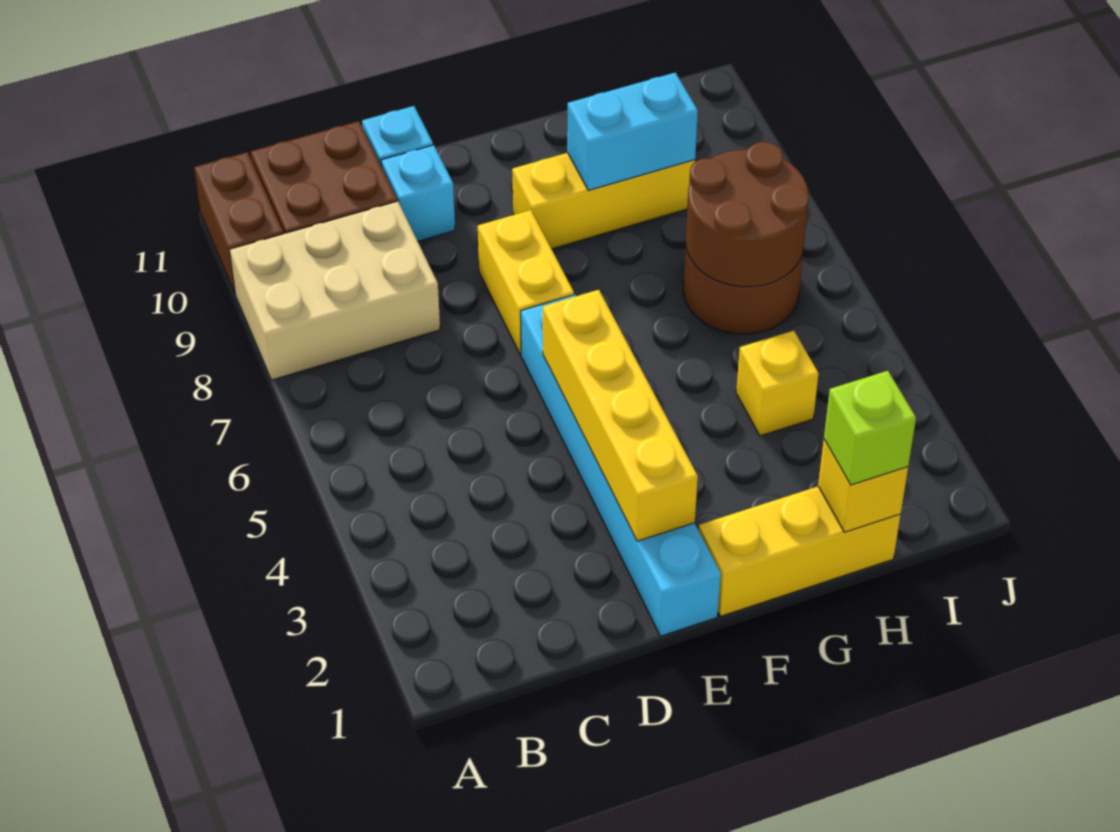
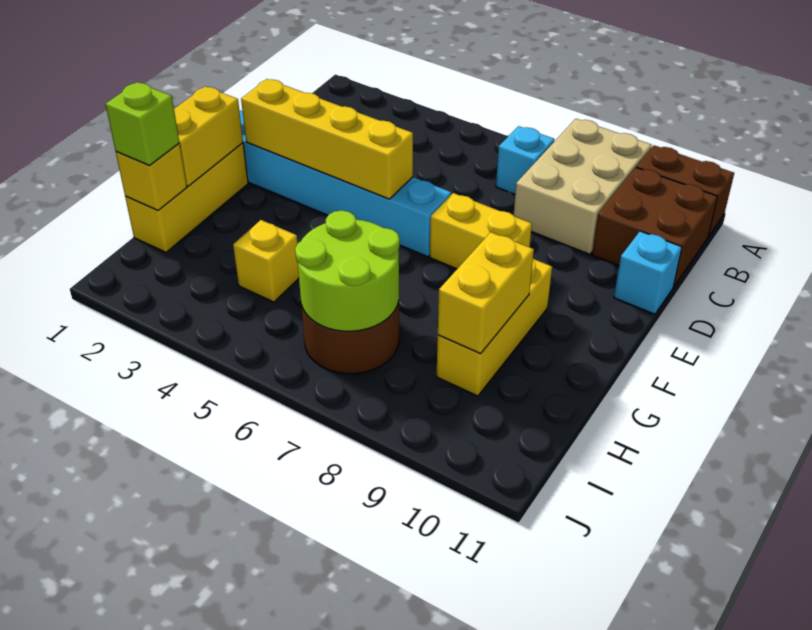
cyan brick D10 level 1 -> cyan brick B7 level 1
none -> yellow brick F1:G1 level 2
cyan brick G9:H9 level 2 -> yellow brick G9:H9 level 2
brown round brick H6:I7 level 2 -> lime round brick H6:I7 level 2

